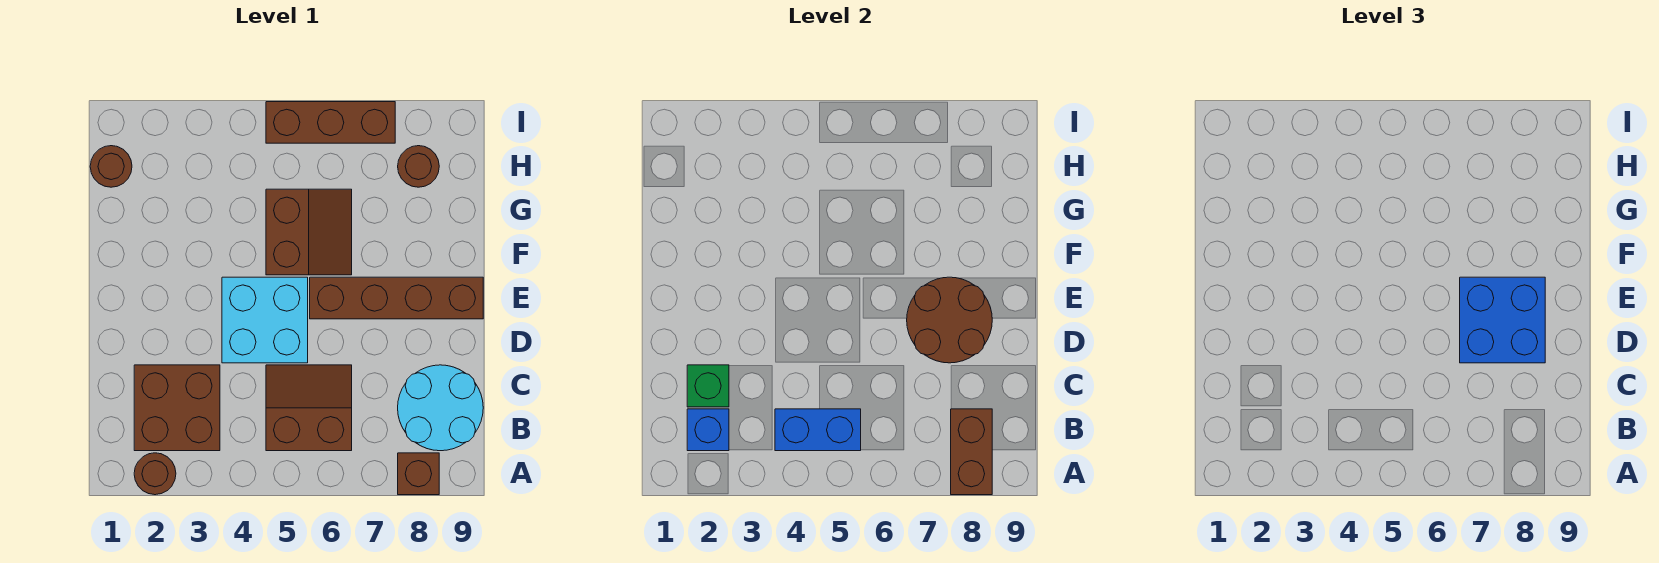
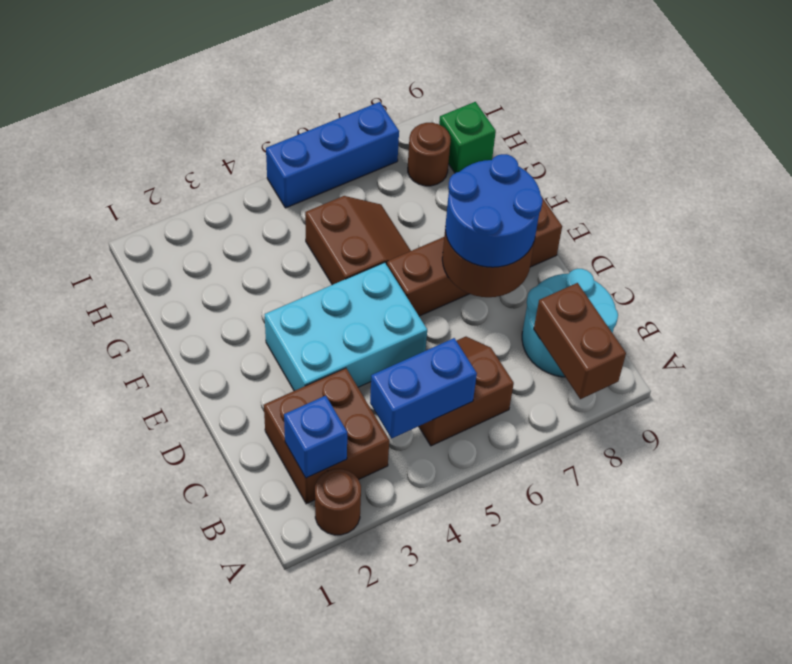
brown brick A8 level 1 -> none
green brick C2 level 2 -> green brick H9 level 1
cyan brick D4:E5 level 1 -> cyan brick D3:E5 level 1
blue brick D7:E8 level 3 -> blue round brick D7:E8 level 3
brown round brick H1 level 1 -> none
brown brick I5:I7 level 1 -> blue brick I5:I7 level 1

